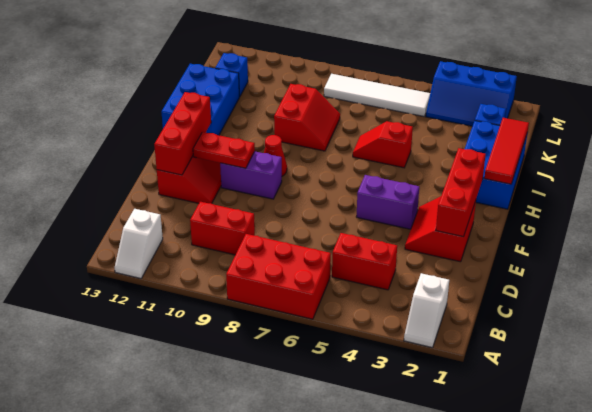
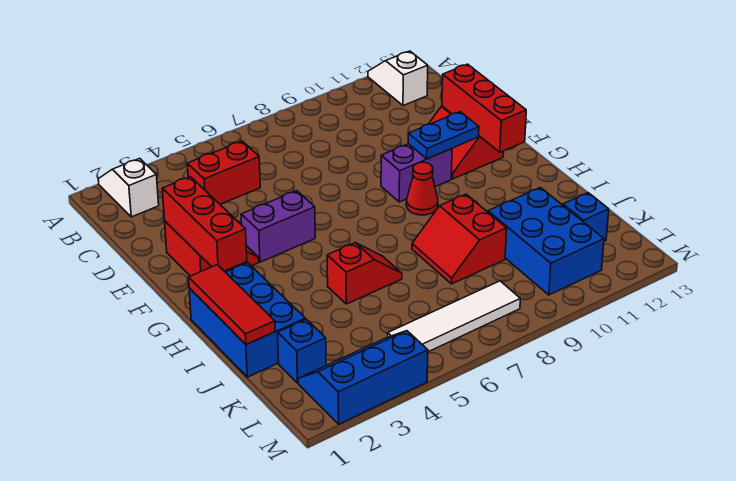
red brick A6:B8 level 1 -> none
red brick C9:C10 level 1 -> none
red plate F10:F11 level 2 -> blue plate F10:F11 level 2
blue brick H12:J13 level 1 -> blue brick J10:L11 level 1

